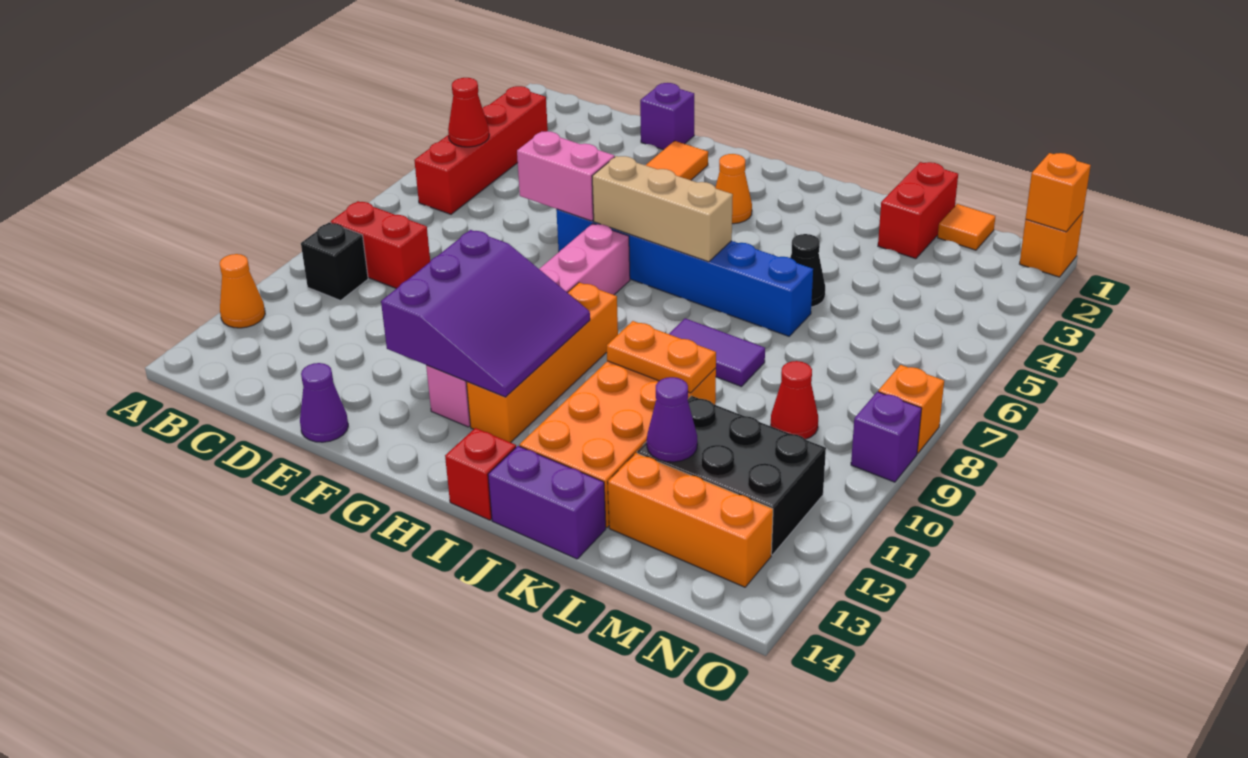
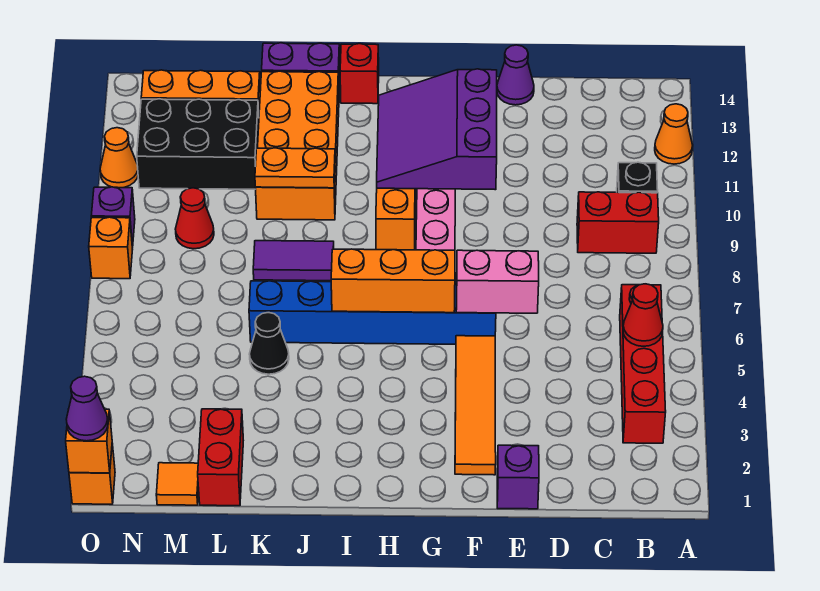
tan brick G6:I6 level 2 -> orange brick G6:I6 level 2
orange cone H3 level 1 -> orange cone O11 level 1
purple cone L12 level 2 -> purple cone O1 level 3

